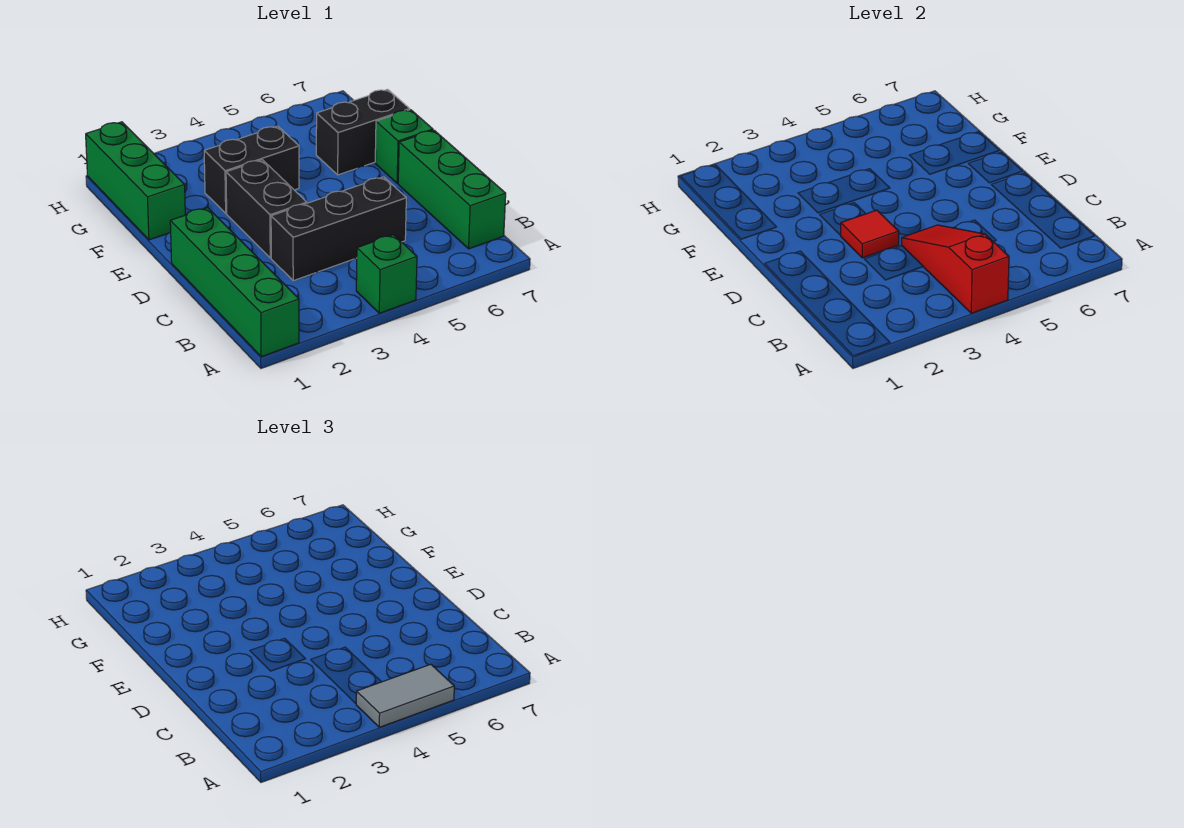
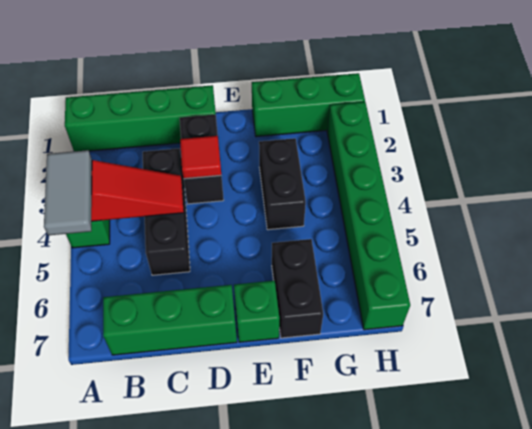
black brick D3:E3 level 1 -> black brick D2:D3 level 1
none -> green brick H2:H7 level 1

